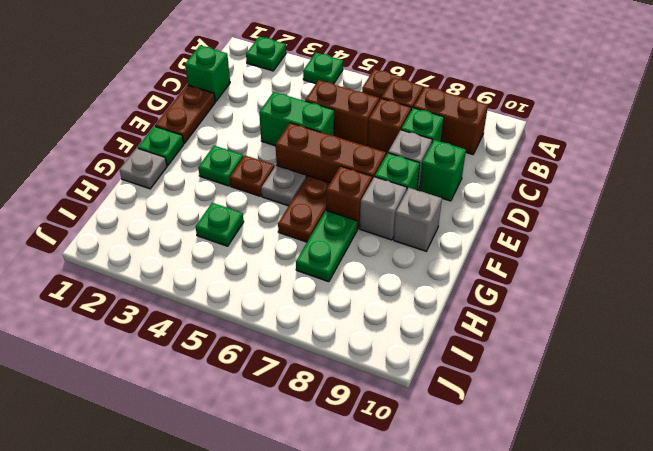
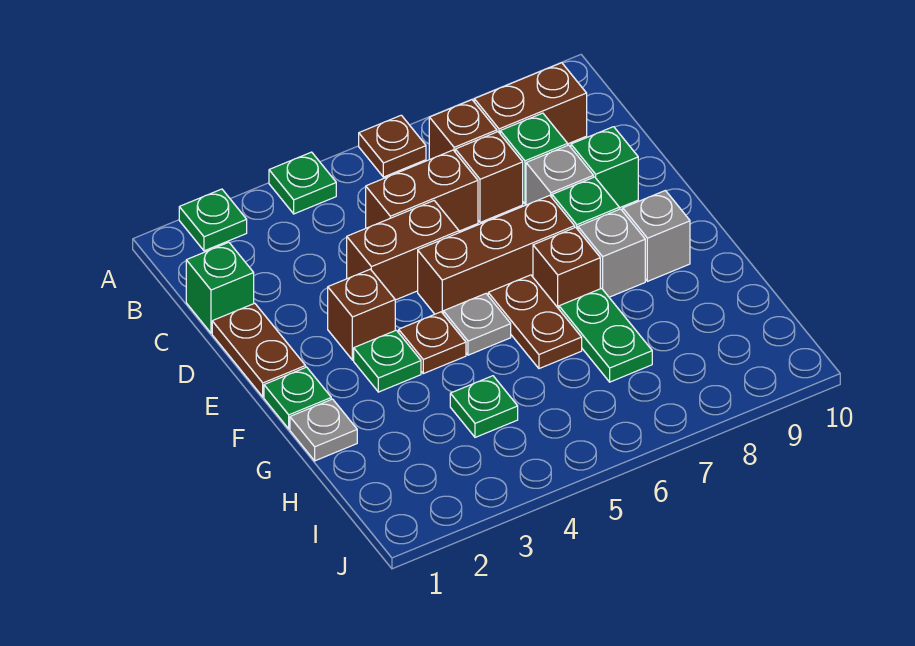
green brick D4:D5 level 1 -> brown brick D4:D5 level 1
none -> brown brick E3 level 1

